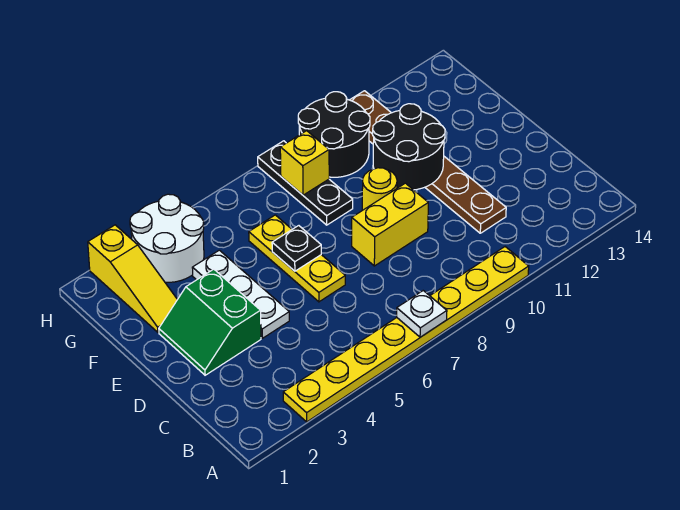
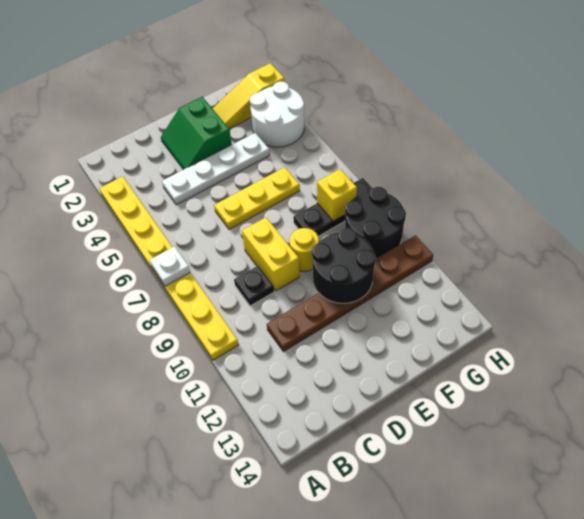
green slope D2:E3 level 1 top 3 -> green slope D2:E3 level 1 top E
white plate D4:F4 level 1 -> white plate C4:F4 level 1
black plate E6 level 2 -> black plate C9 level 1

